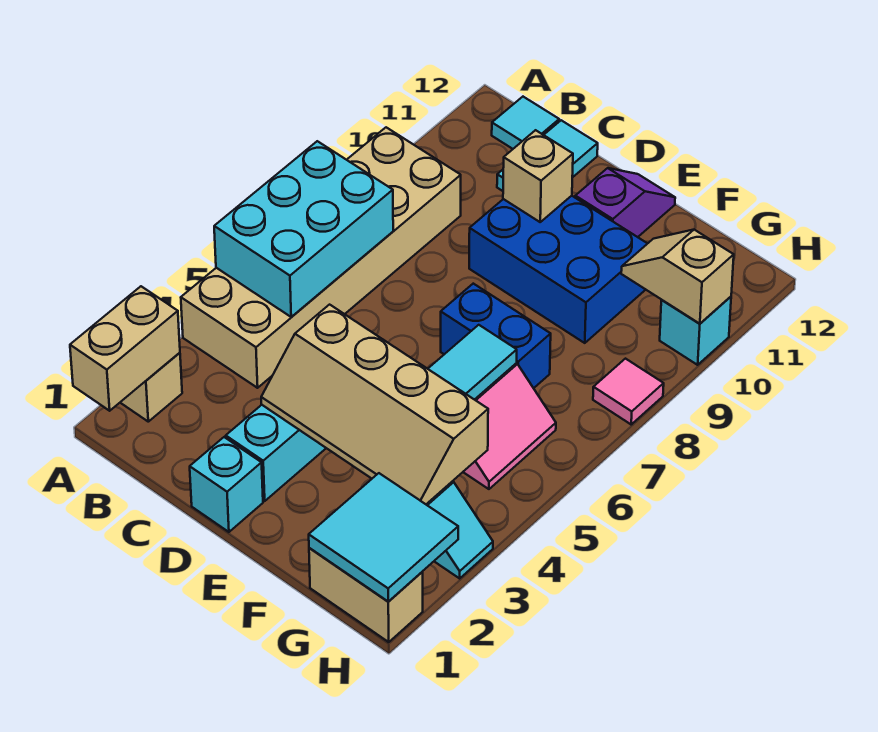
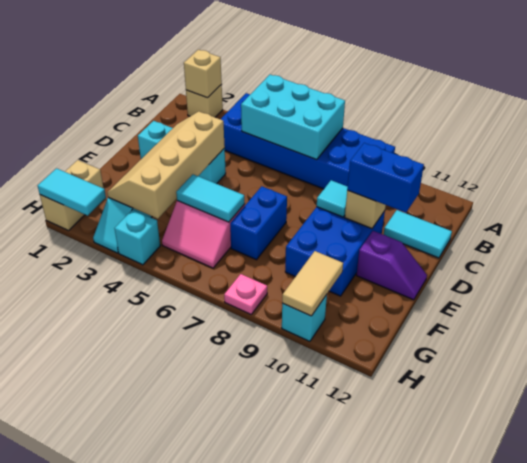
tan brick A1:A2 level 2 -> tan brick A2 level 2
tan brick A4:B9 level 1 -> blue brick A4:B9 level 1
cyan tile B12 level 1 -> cyan tile D9 level 2
cyan brick D1 level 1 -> cyan brick H4 level 1
none -> blue brick D10:D11 level 3
cyan tile G1:H2 level 2 -> cyan tile H1:H2 level 2
tan slope G10:H10 level 2 top H -> tan tile G10:H10 level 2
pink tile H8 level 1 -> pink plate H8 level 1

